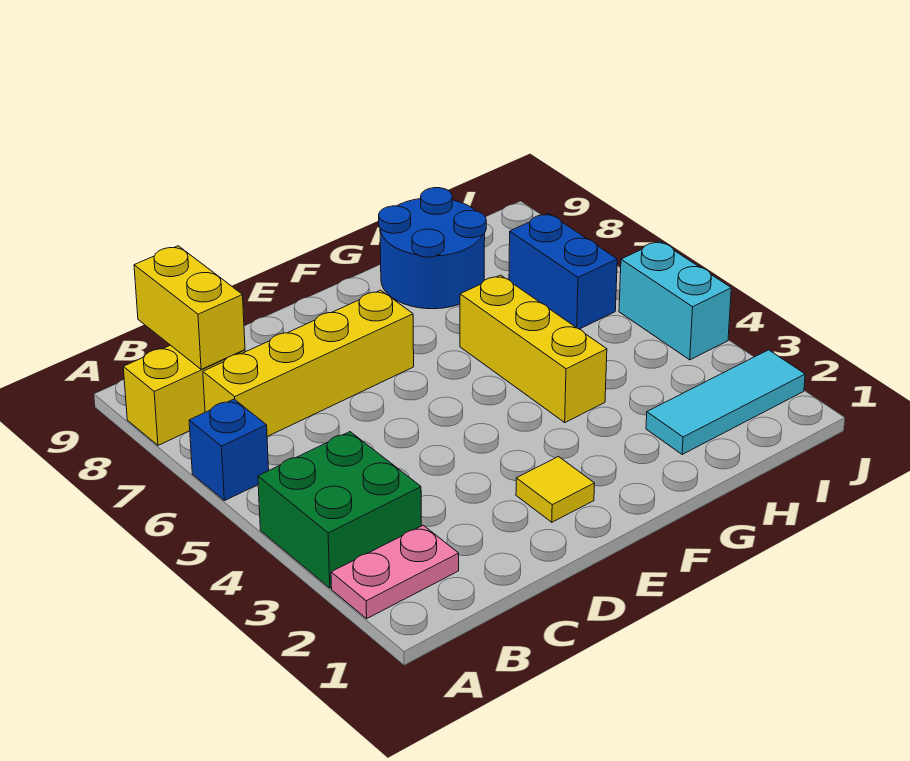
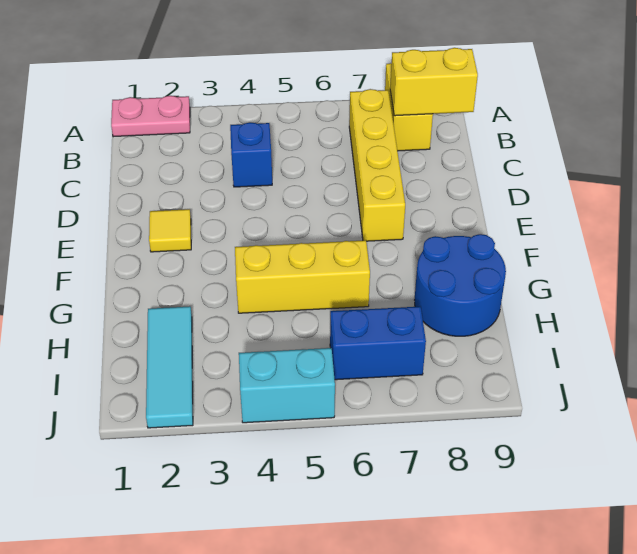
pink plate A2:B2 level 1 -> pink plate A1:A2 level 1
green brick A3:B4 level 1 -> none
blue brick A6 level 1 -> blue brick C4 level 1

